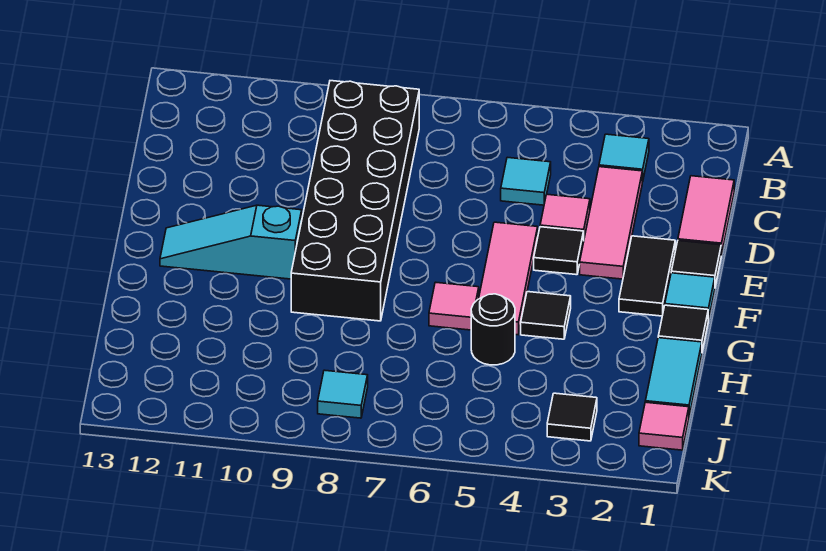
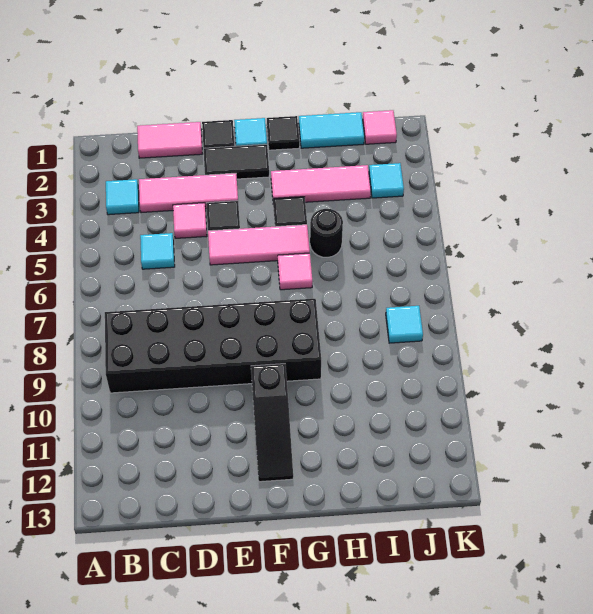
cyan slope F10:F12 level 1 top 10 -> black slope F10:F12 level 1 top 10
none -> pink tile G3:I3 level 1
black tile J3 level 1 -> cyan tile J3 level 1

